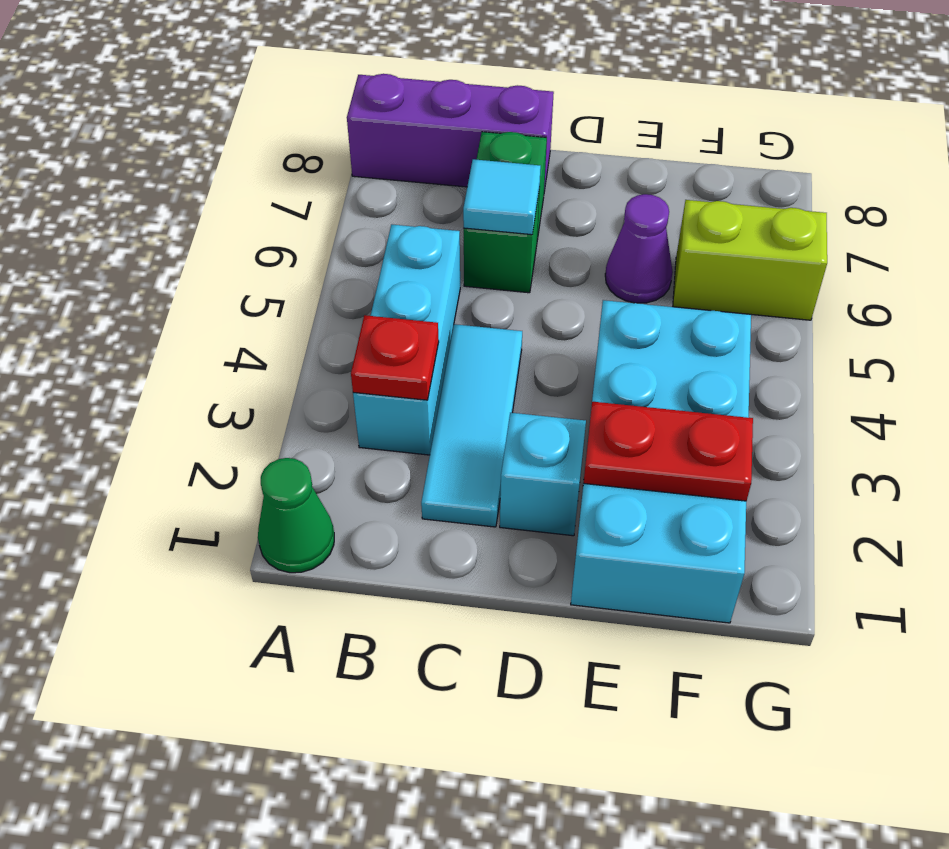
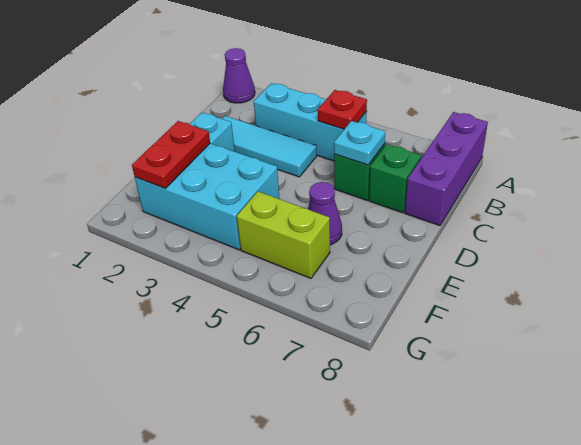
green cone A1 level 1 -> purple cone A1 level 1
red plate B3 level 2 -> red plate B5 level 2
cyan tile C6 level 2 -> cyan plate C6 level 2
cyan brick E1:F4 level 1 -> cyan brick E2:F4 level 1
lime brick F6:G6 level 1 -> lime brick F5:F6 level 1

